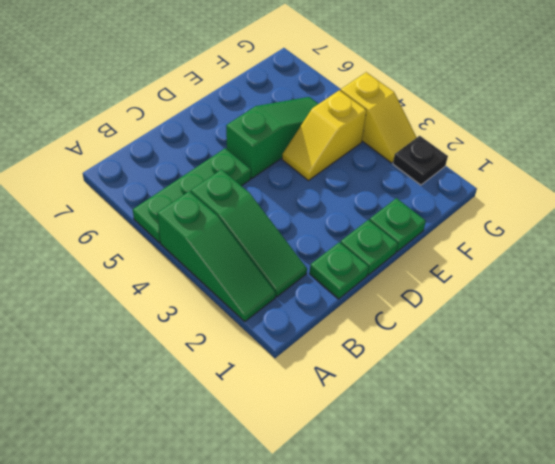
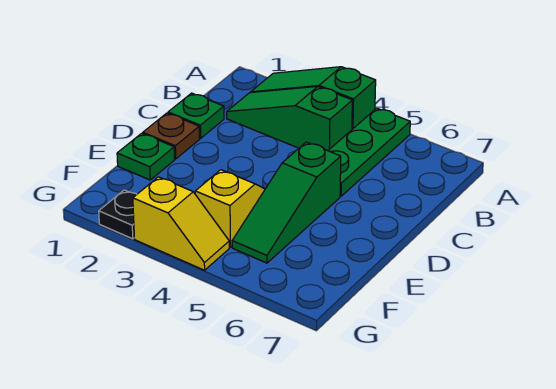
green plate D1 level 1 -> brown plate D1 level 1
yellow slope G3:G4 level 1 top 4 -> yellow slope G3:G4 level 1 top 3

